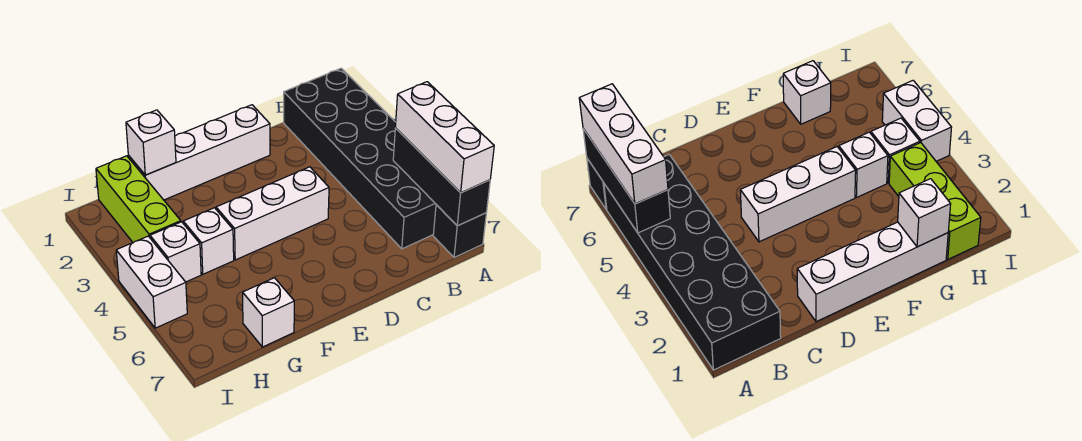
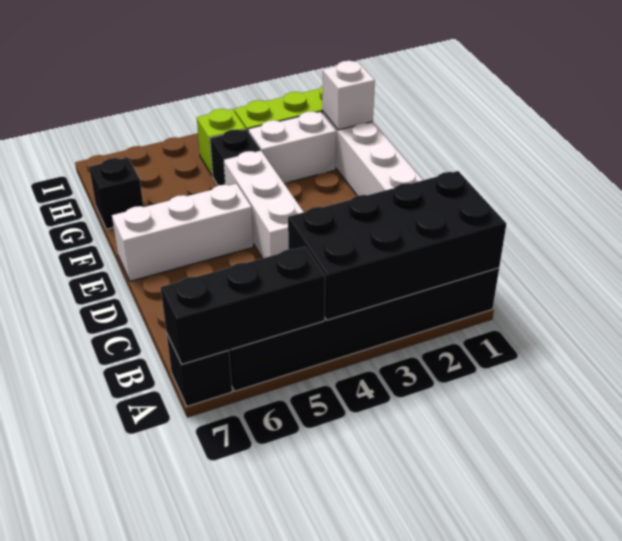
none -> black brick A1:B4 level 2
white brick A5:A7 level 3 -> white brick E5:E7 level 1
white brick G4 level 1 -> black brick G4 level 1
white brick G7 level 1 -> black brick G7 level 1
white brick H4 level 1 -> lime brick H4 level 1
white brick I4:I5 level 1 -> white brick G2:G3 level 1

